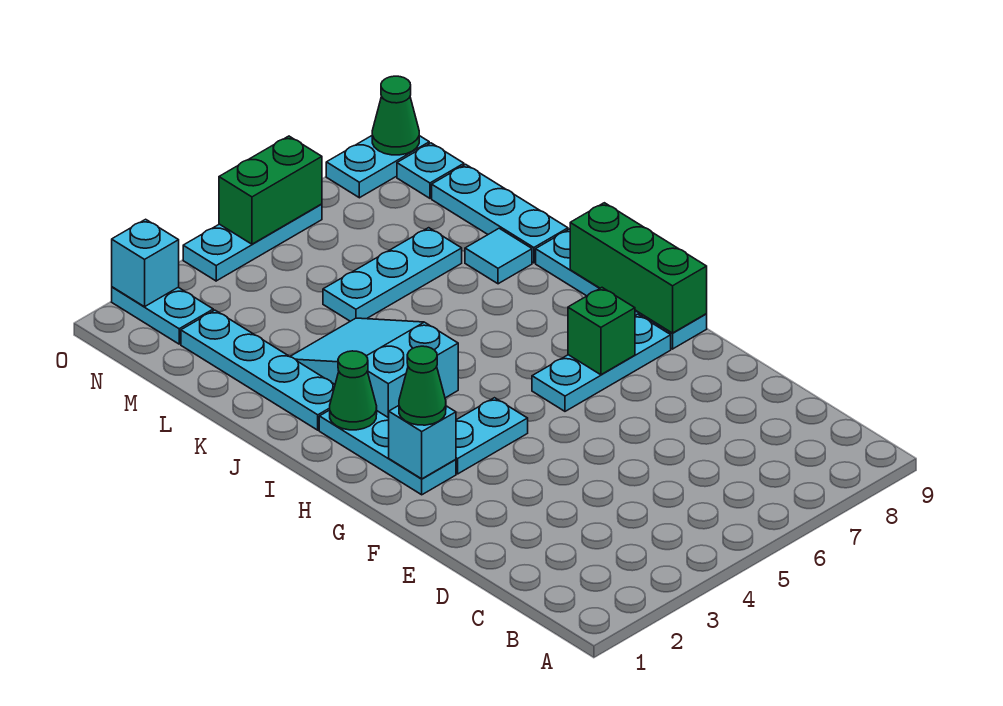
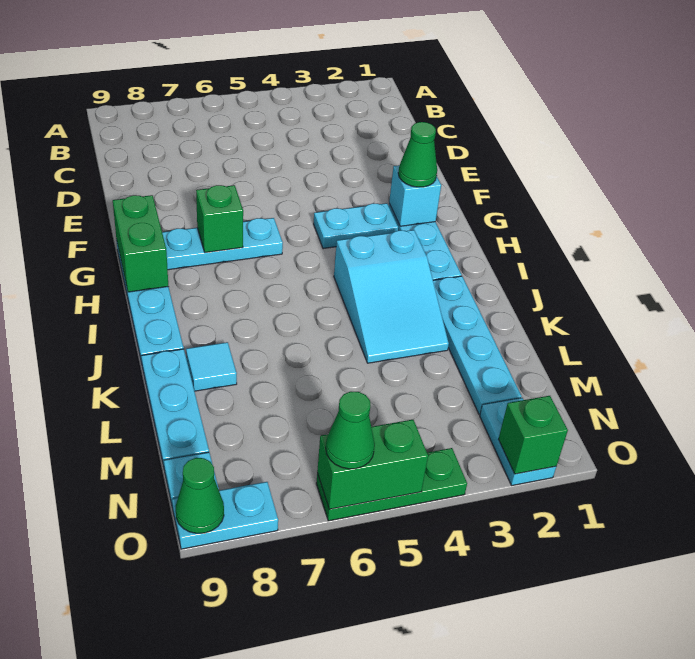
green brick G9:I9 level 2 -> green brick G9:H9 level 2
green cone I2 level 2 -> green cone O6 level 3
cyan plate L5:L7 level 1 -> none
cyan brick O2 level 2 -> green brick O2 level 2
cyan plate O4:O6 level 1 -> green plate O4:O6 level 1

